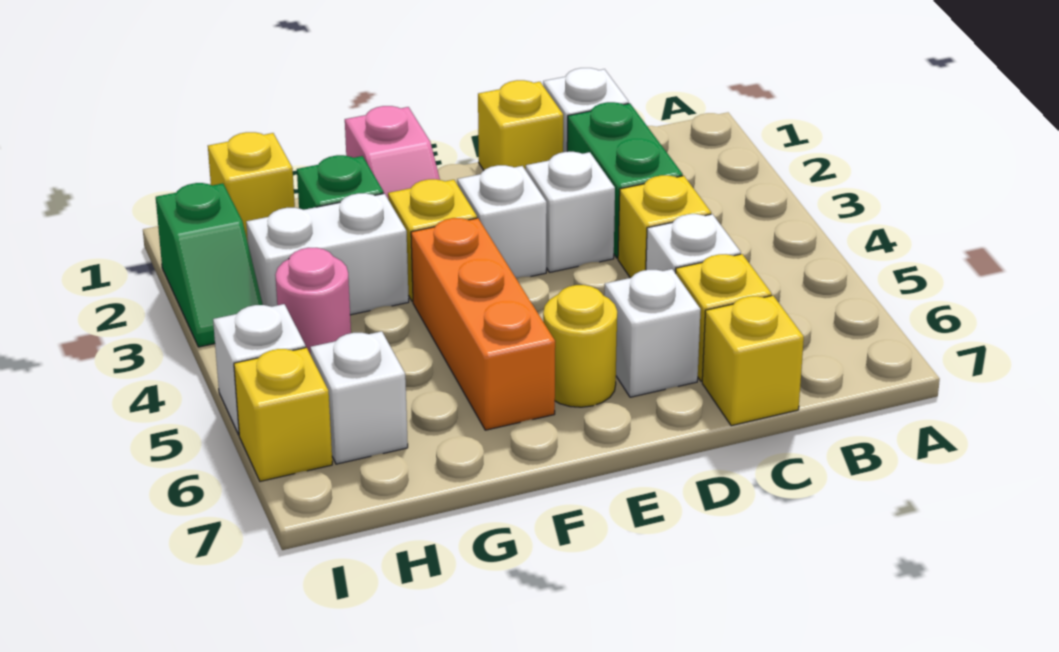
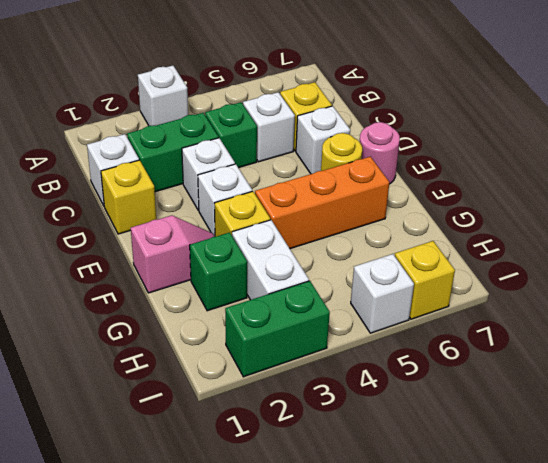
yellow brick C4 level 1 -> green brick C4 level 1
yellow brick C7 level 1 -> none
yellow brick H1 level 1 -> none
pink round brick H4 level 1 -> pink round brick E7 level 1
white brick H6 level 1 -> white brick A3 level 1
green slope I2:I3 level 1 top 2 -> green brick I2:I3 level 1

